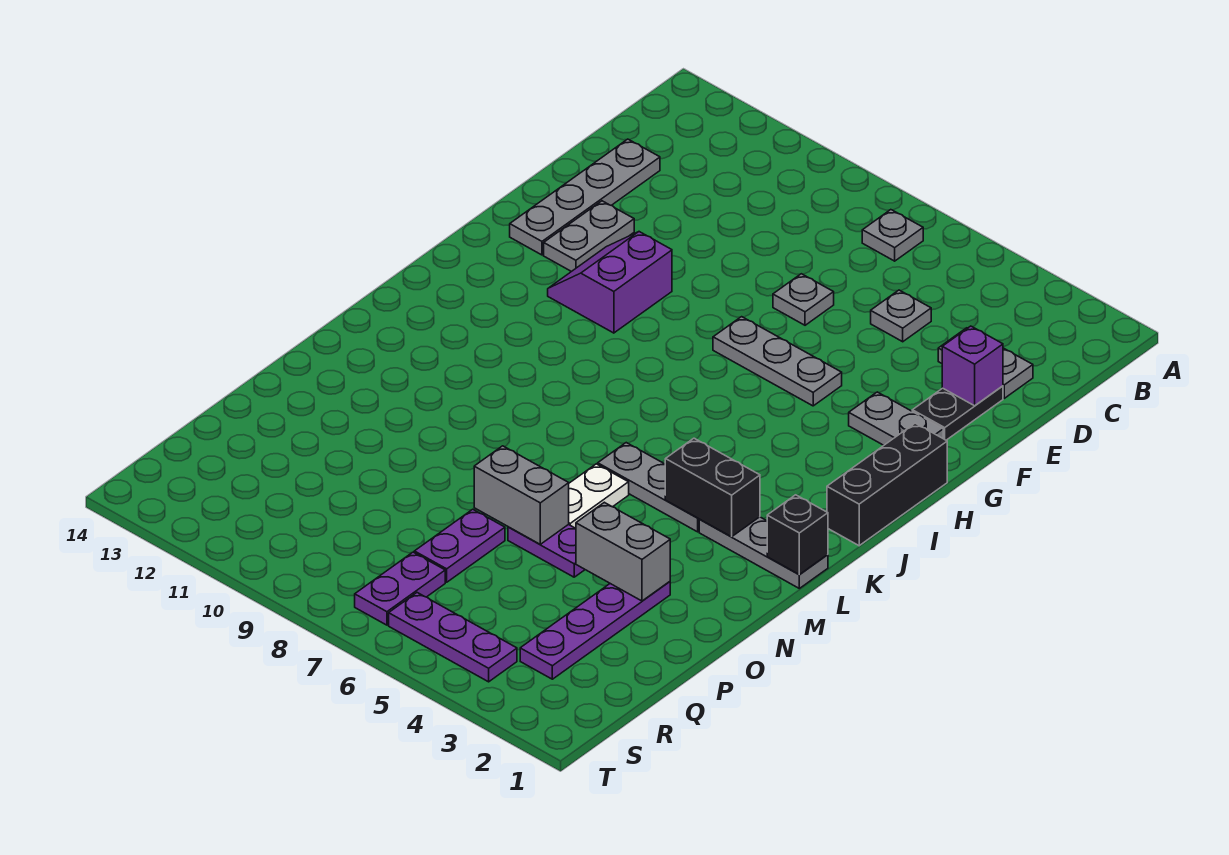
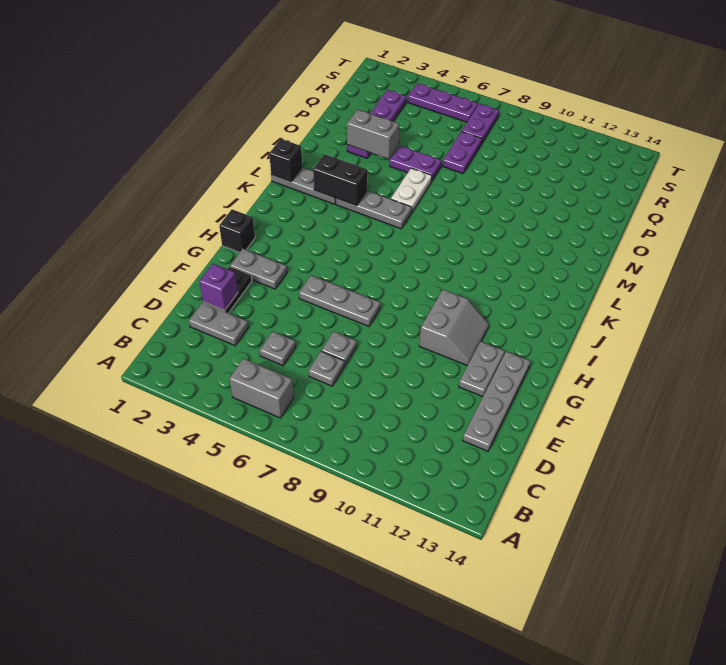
grey plate B7 level 1 -> grey plate D7 level 1
purple slope G10:H11 level 1 top 10 -> grey slope G10:H11 level 1 top 10
black brick H1:J1 level 1 -> black brick H1 level 1
grey brick O6:O7 level 2 -> grey brick B5:B6 level 1

